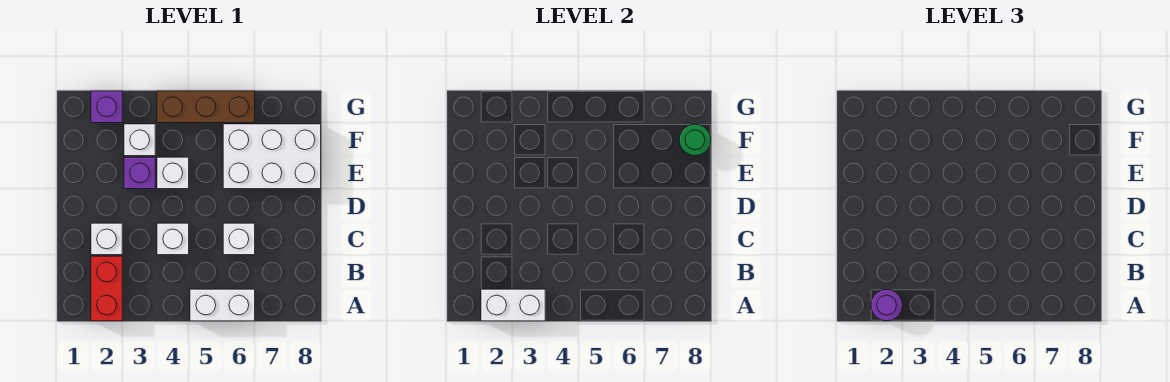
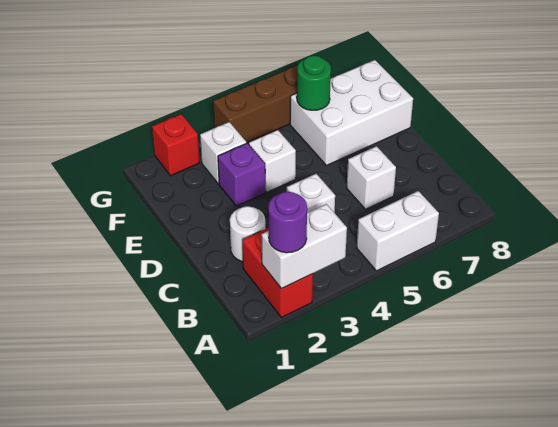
white brick C2 level 1 -> white round brick C2 level 1
green round brick F8 level 2 -> green round brick F6 level 2
purple brick G2 level 1 -> red brick G2 level 1

